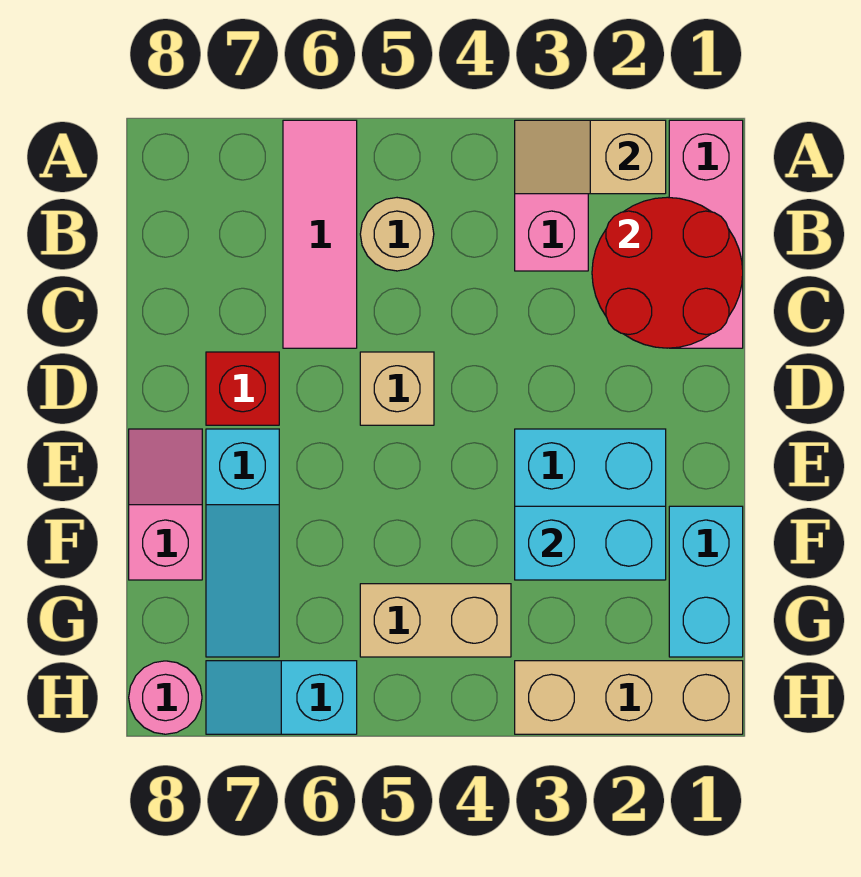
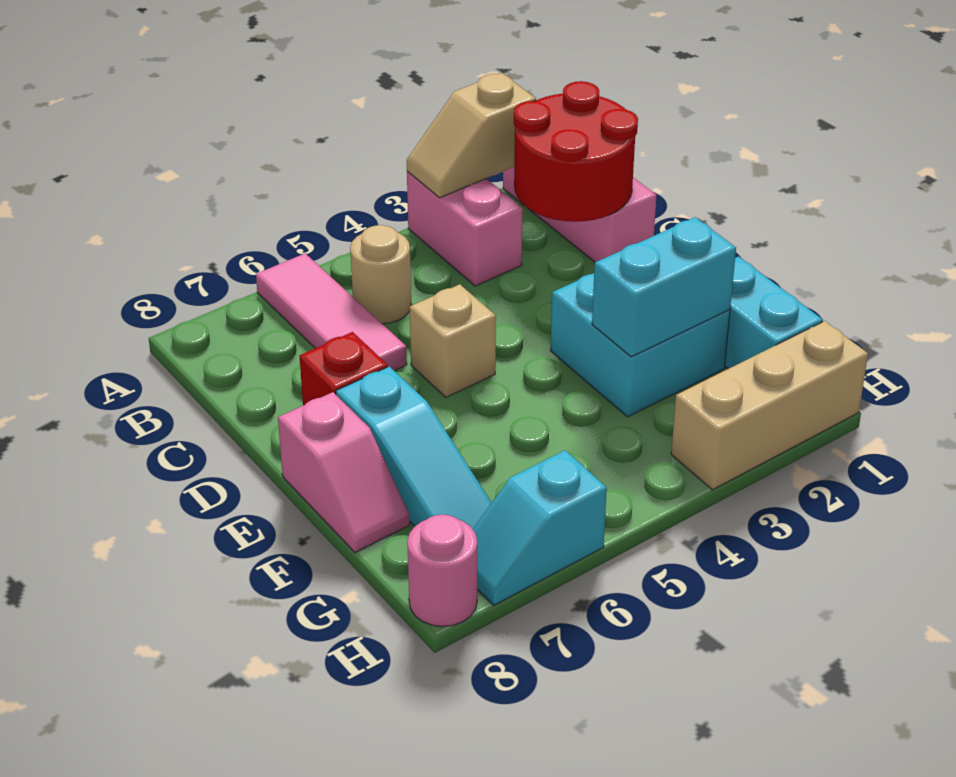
pink slope E8:F8 level 1 top F -> pink slope E8:F8 level 1 top E
tan brick G4:G5 level 1 -> none

